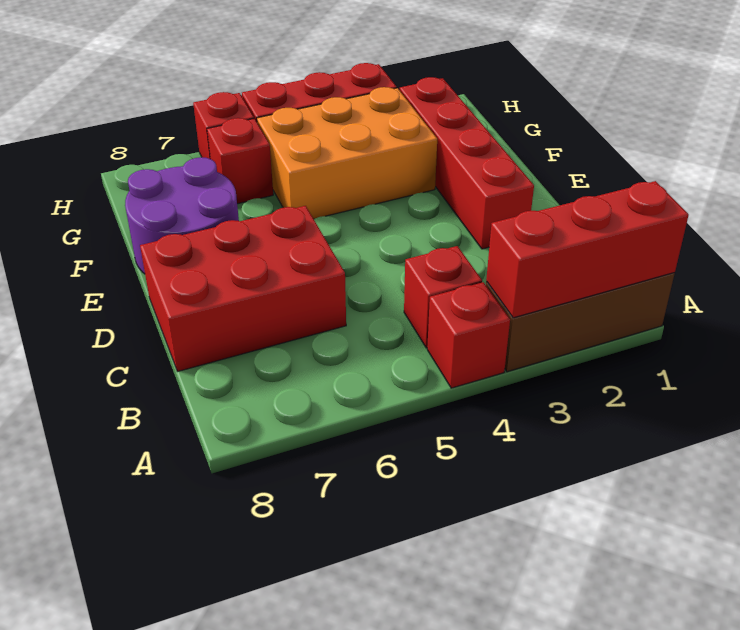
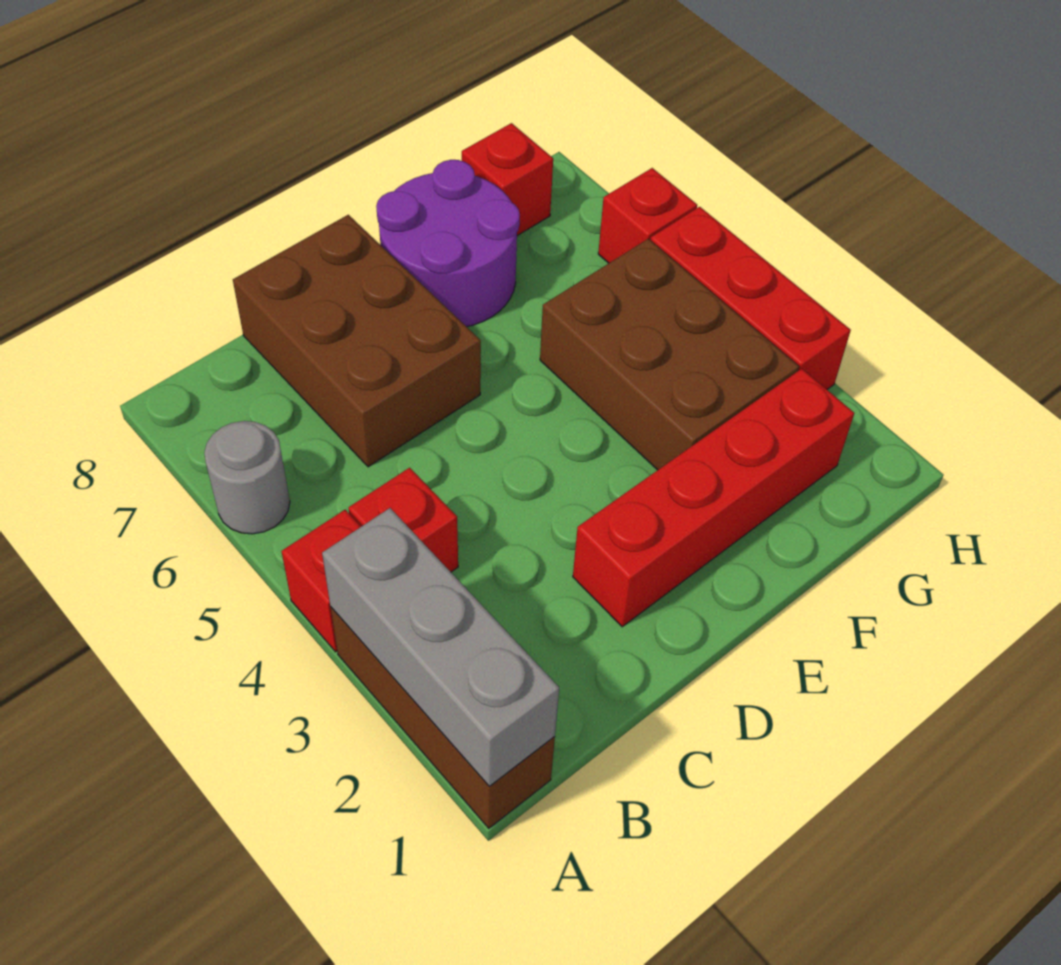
red brick A1:A3 level 2 -> grey brick A1:A3 level 2
none -> grey round brick A6 level 1
red brick C6:D8 level 1 -> brown brick C6:D8 level 1
orange brick F3:G5 level 1 -> brown brick F3:G5 level 1
red brick G6 level 1 -> red brick G8 level 1

